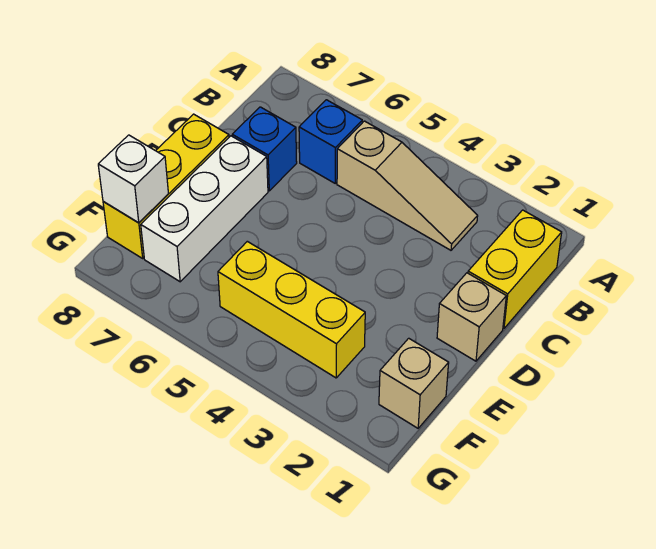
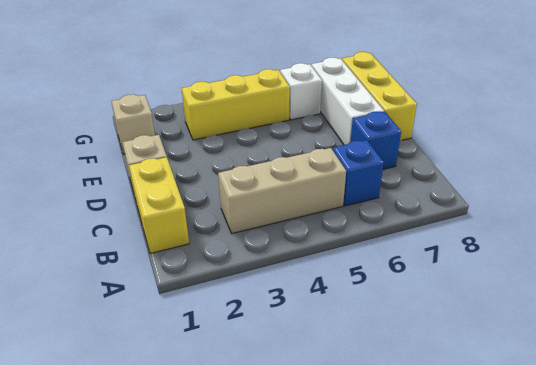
tan slope B3:B5 level 1 top 5 -> tan brick B3:B5 level 1
white brick F8 level 2 -> white brick F6 level 1

